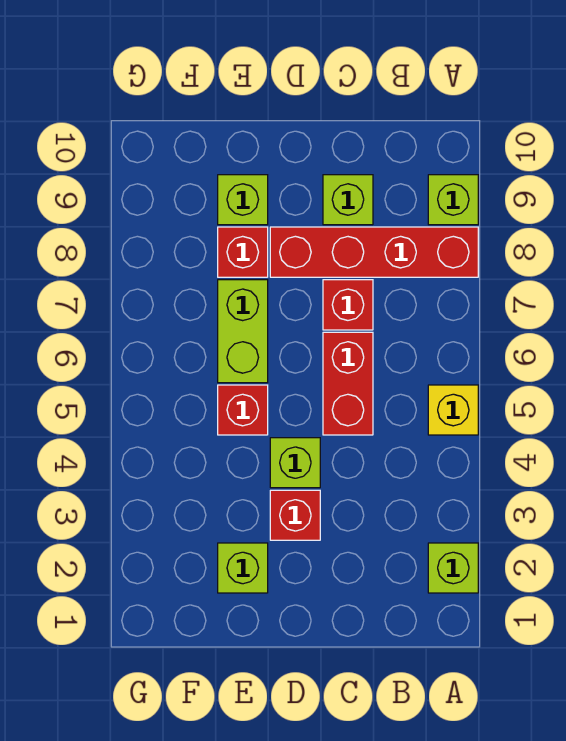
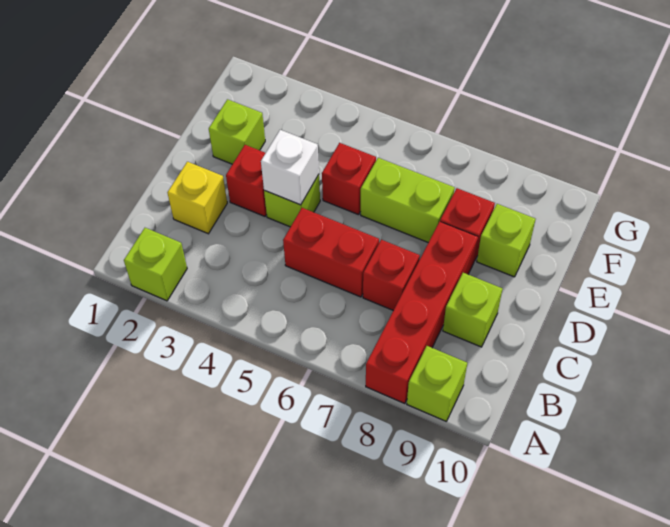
yellow brick A5 level 1 -> yellow brick C2 level 1
none -> white brick D4 level 2

